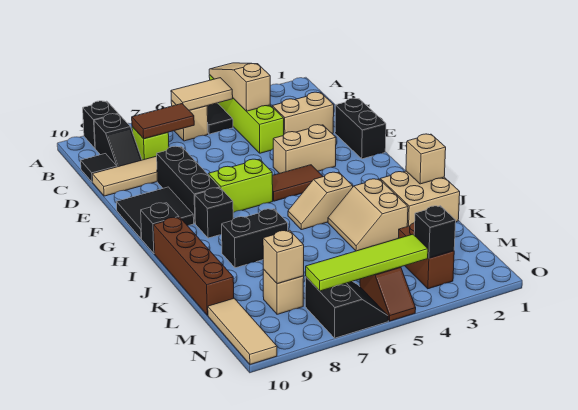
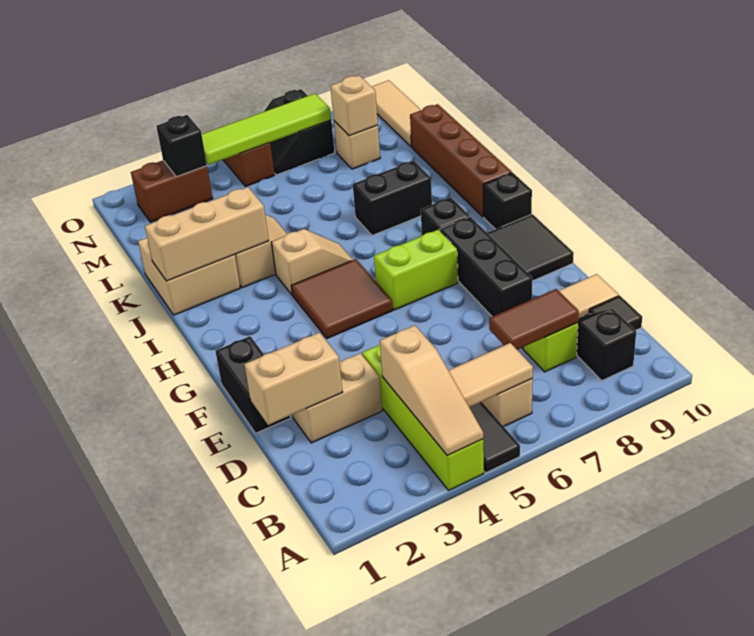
black brick A9 level 1 -> none
tan brick F3:F4 level 1 -> tan brick D1:D2 level 2
brown tile G4:G5 level 1 -> brown tile G4:H5 level 1
tan brick J1 level 2 -> tan brick J1:J3 level 2
brown brick M3:N3 level 1 -> brown brick N2:N3 level 1

